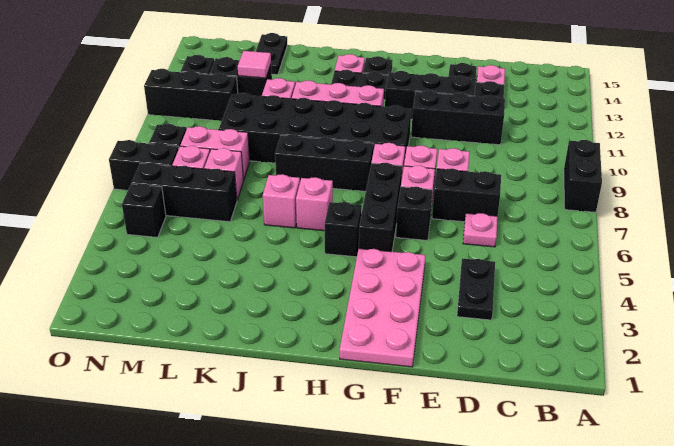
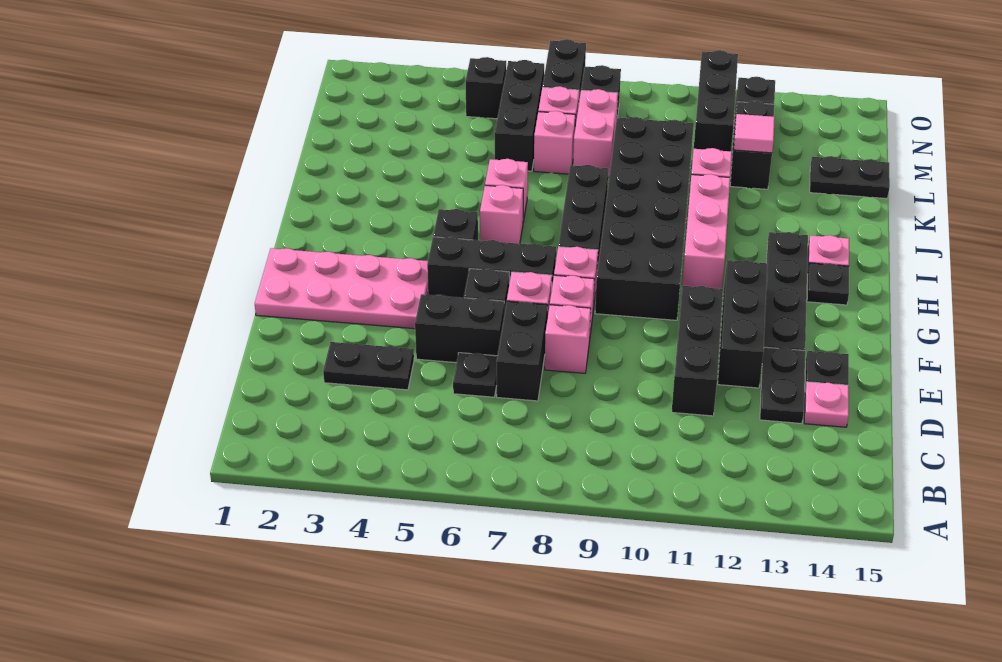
black brick A8:A9 level 1 -> black brick E5:E6 level 1
pink plate D6 level 1 -> black plate D6 level 1

